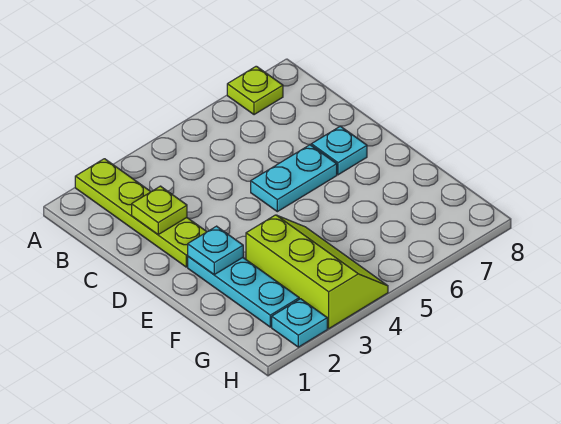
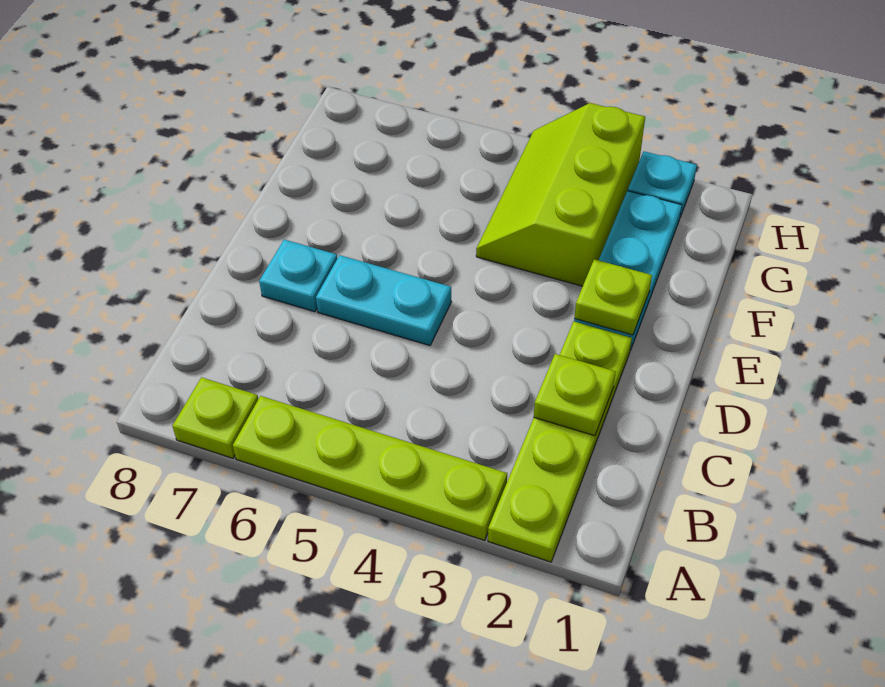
none -> lime plate A3:A6 level 1
cyan plate E2 level 2 -> lime plate E2 level 2

